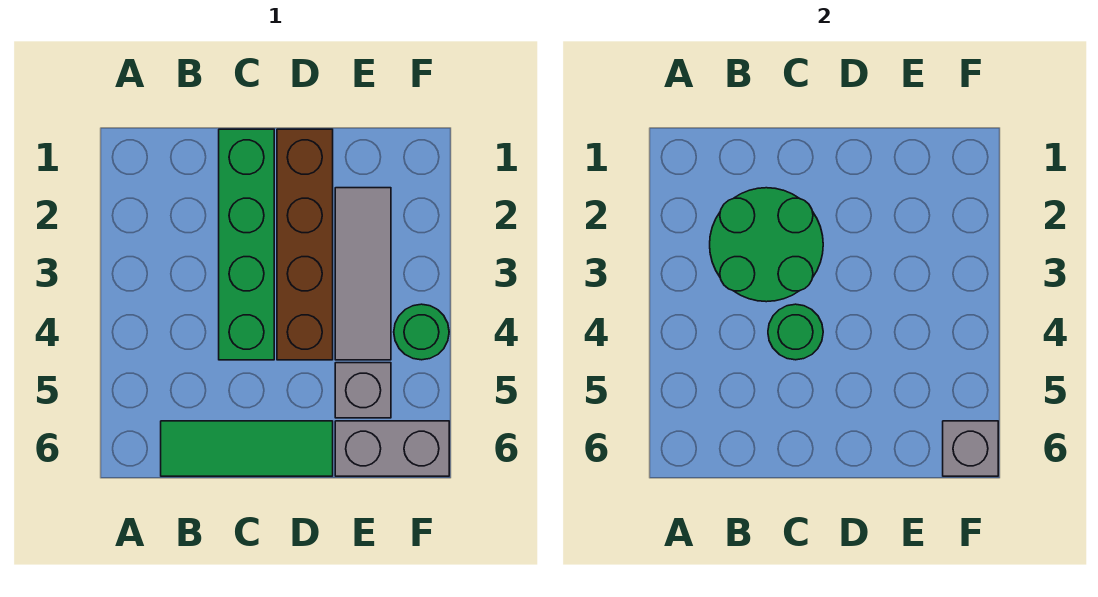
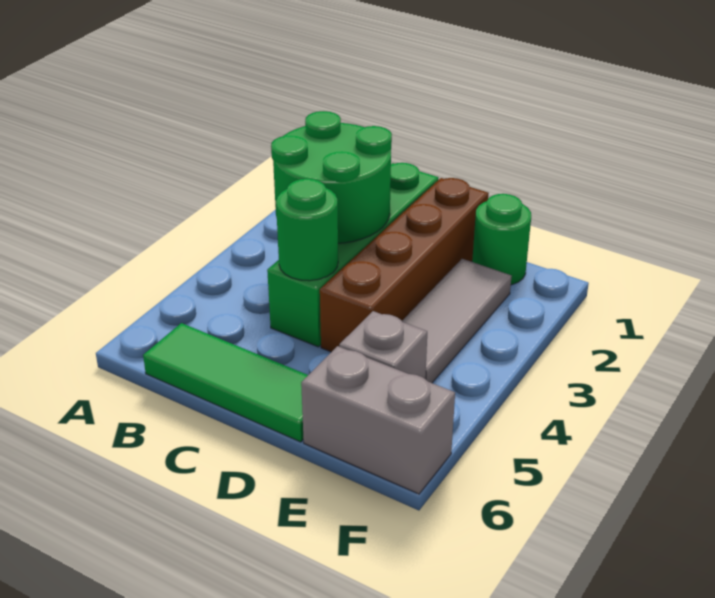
green round brick F4 level 1 -> green round brick E1 level 1
grey brick F6 level 2 -> none

